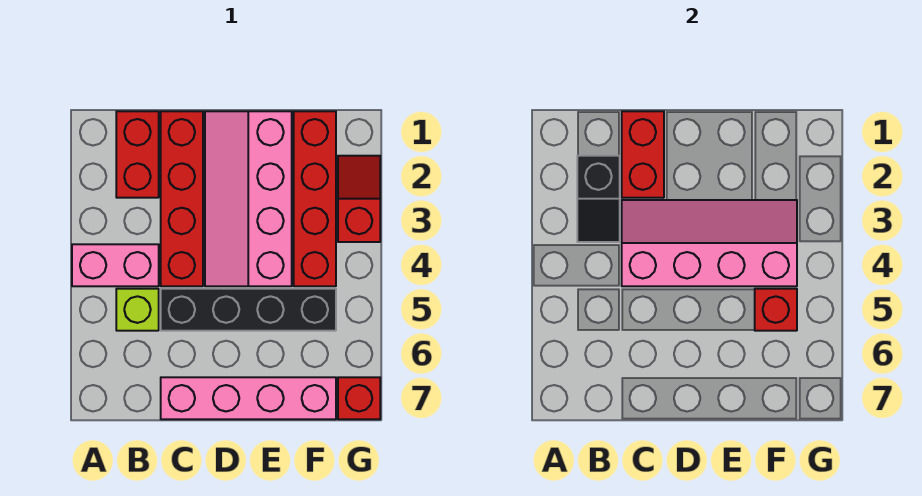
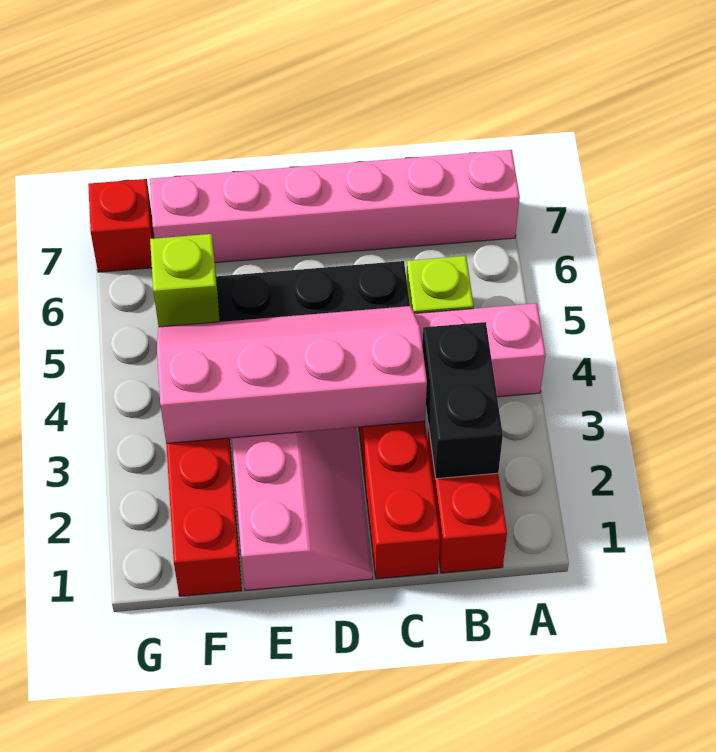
black slope B2:B3 level 2 top 2 -> black brick B2:B3 level 2
red brick C1:C2 level 2 -> none
pink slope C3:F4 level 2 top 4 -> pink slope C3:F4 level 2 top 3
pink brick C7:F7 level 1 -> pink brick A7:F7 level 1
red brick F5 level 2 -> lime brick F5 level 2
red slope G2:G3 level 1 top 3 -> none

